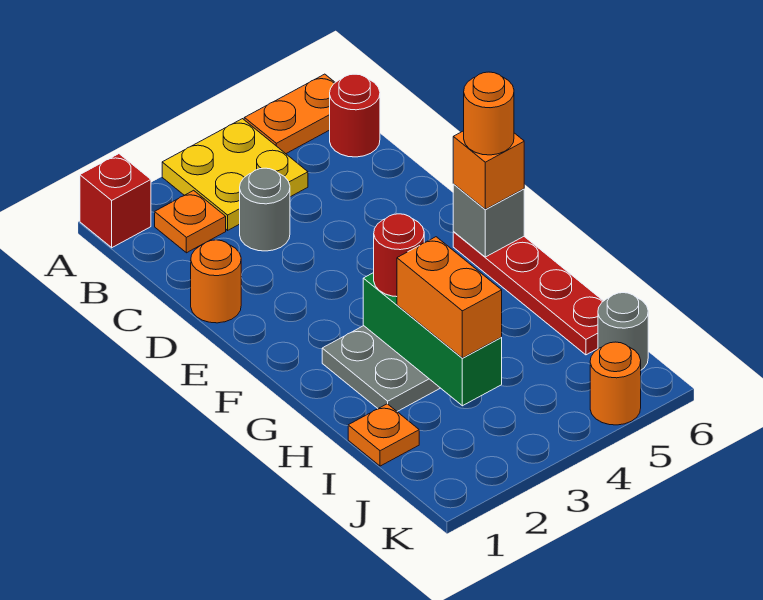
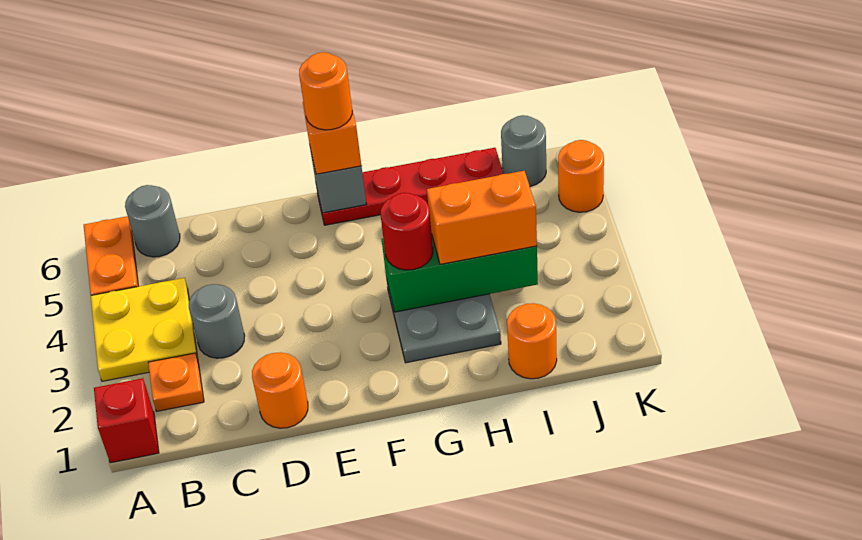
red round brick B6 level 1 -> grey round brick B6 level 1
orange plate I1 level 1 -> orange round brick I1 level 1

